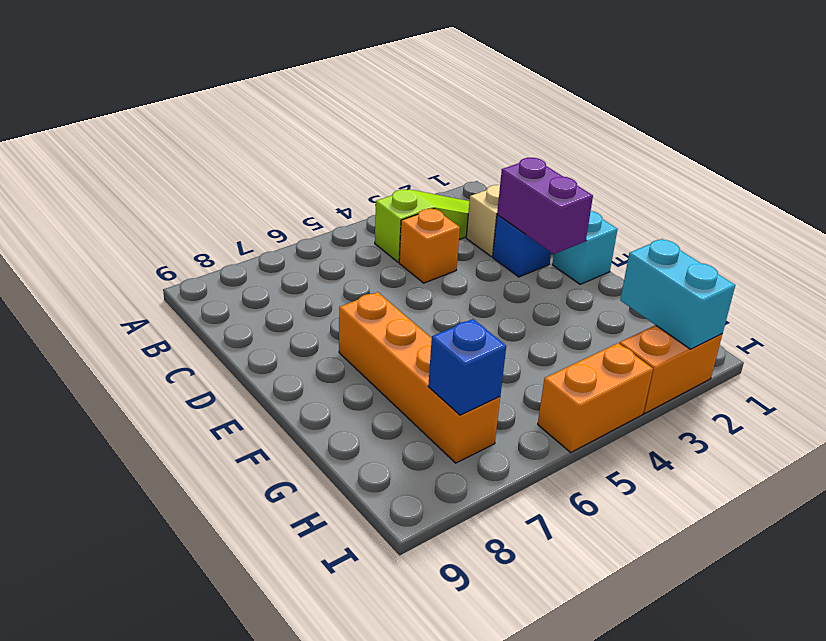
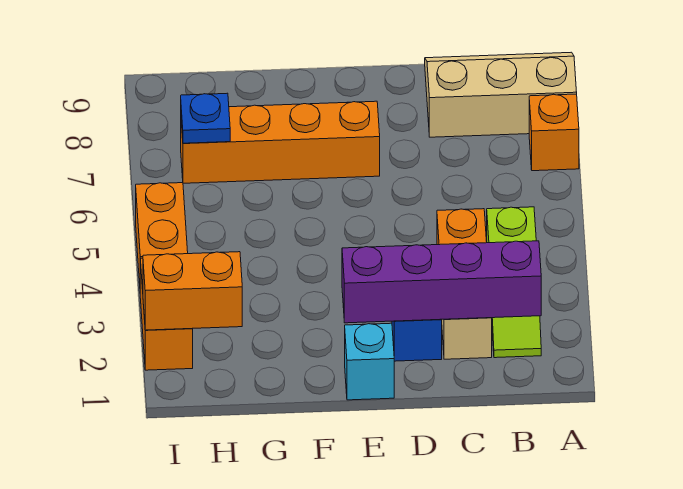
none -> orange brick A7 level 1
none -> tan slope A8:C9 level 1 top 8
purple brick D2:E2 level 2 -> purple brick B2:E2 level 2
cyan brick H2:I2 level 2 -> orange brick H2:I2 level 2
blue brick H7 level 2 -> blue plate H7 level 2

